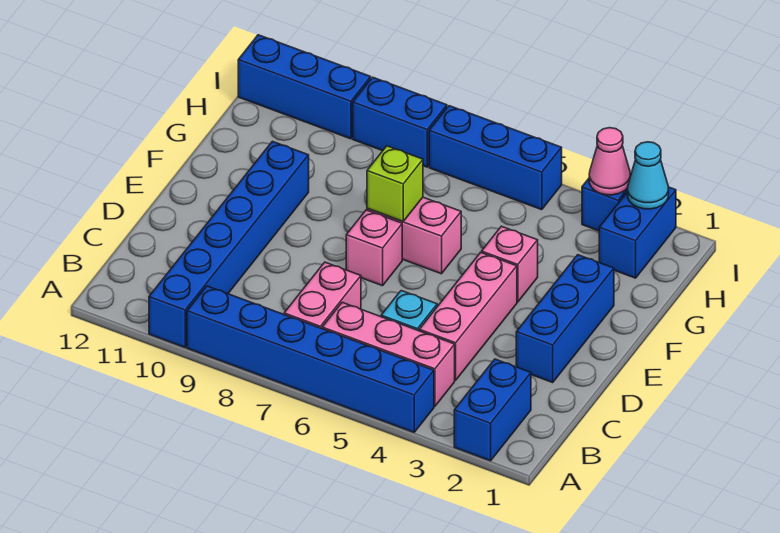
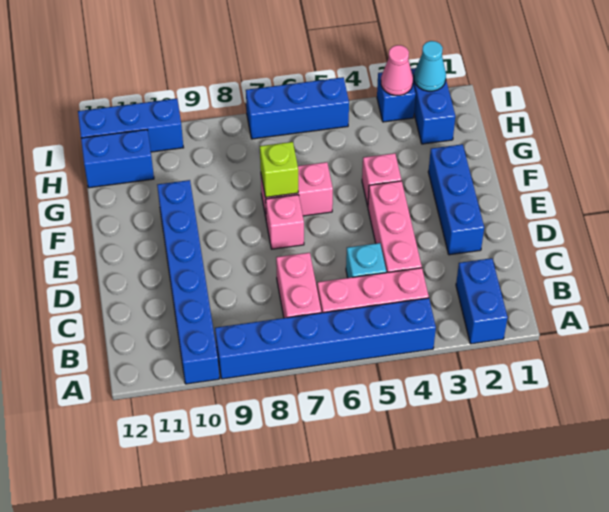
blue brick I8:I9 level 1 -> blue brick H11:H12 level 1

